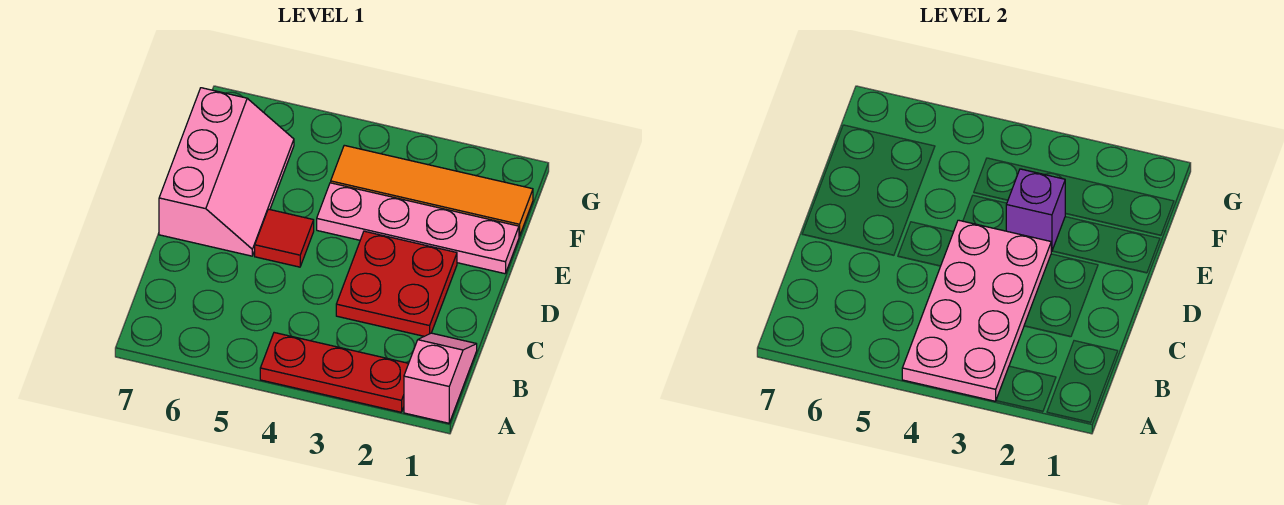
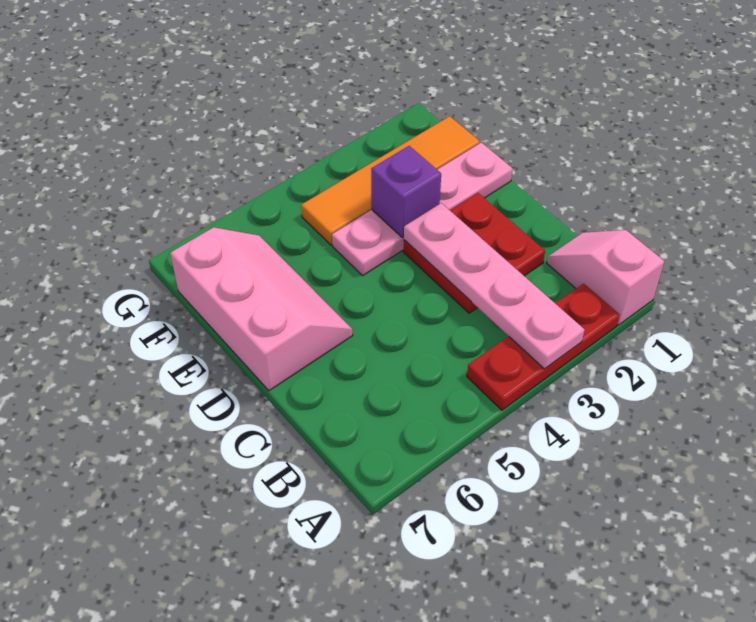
pink plate A3:D4 level 2 -> pink plate A3:D3 level 2
red tile D5 level 1 -> none

